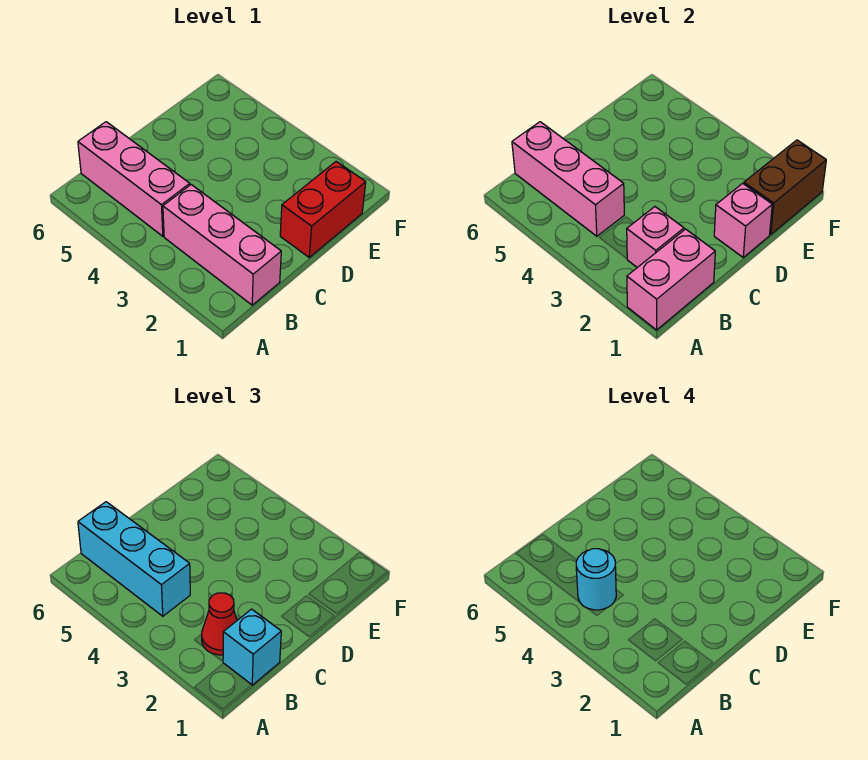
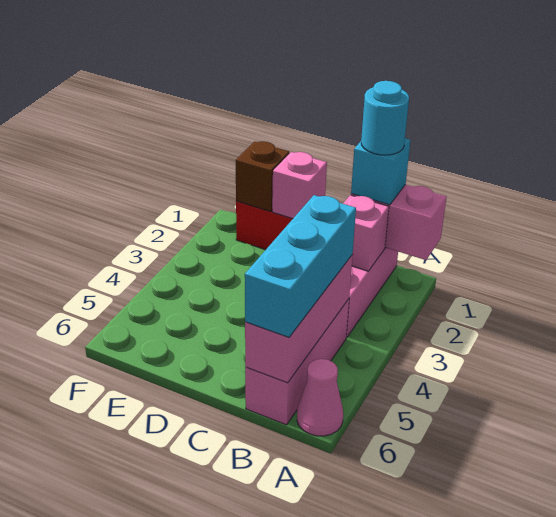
none -> pink cone A6 level 1
red cone B2 level 3 -> none
cyan round brick B4 level 4 -> cyan round brick B1 level 4
brown brick E1:F1 level 2 -> brown brick E1 level 2

